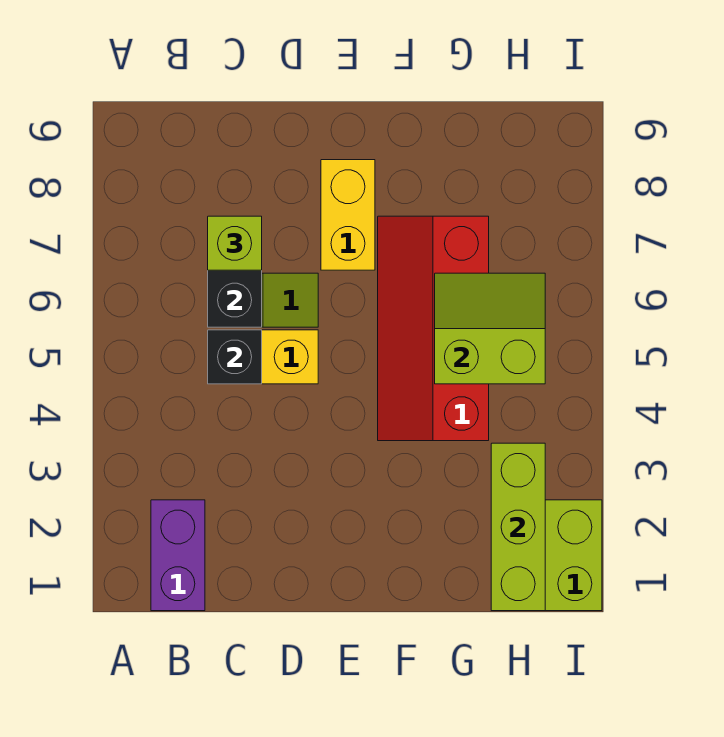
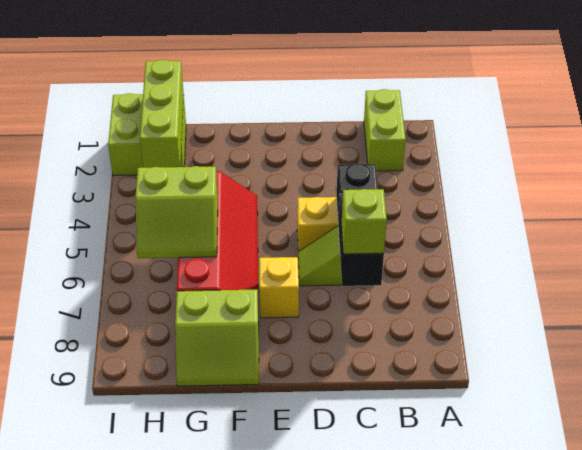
purple brick B1:B2 level 1 -> lime brick B1:B2 level 1
yellow brick E7:E8 level 1 -> yellow brick E7 level 1
none -> lime slope F8:G9 level 1 top 8

